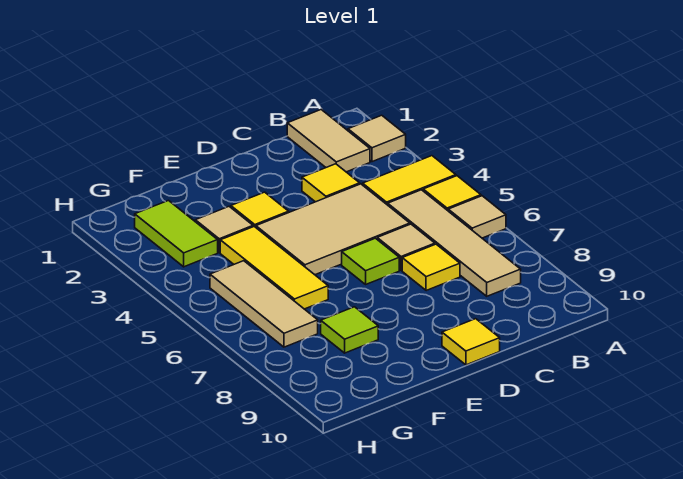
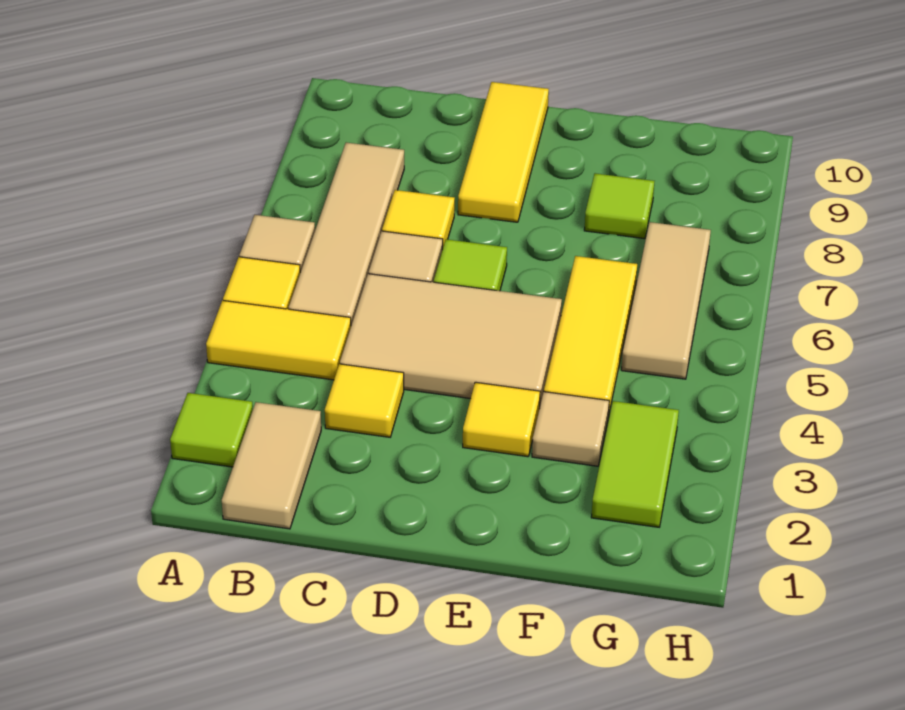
tan tile A2 level 1 -> lime tile A2 level 1
yellow tile D10 level 1 -> yellow tile D8:D10 level 1

